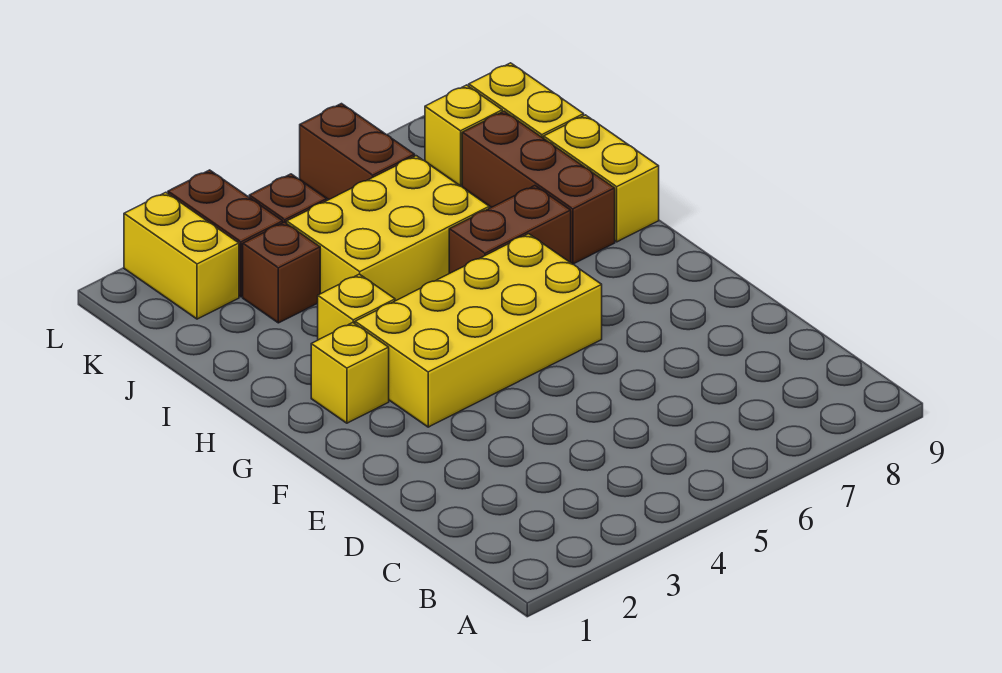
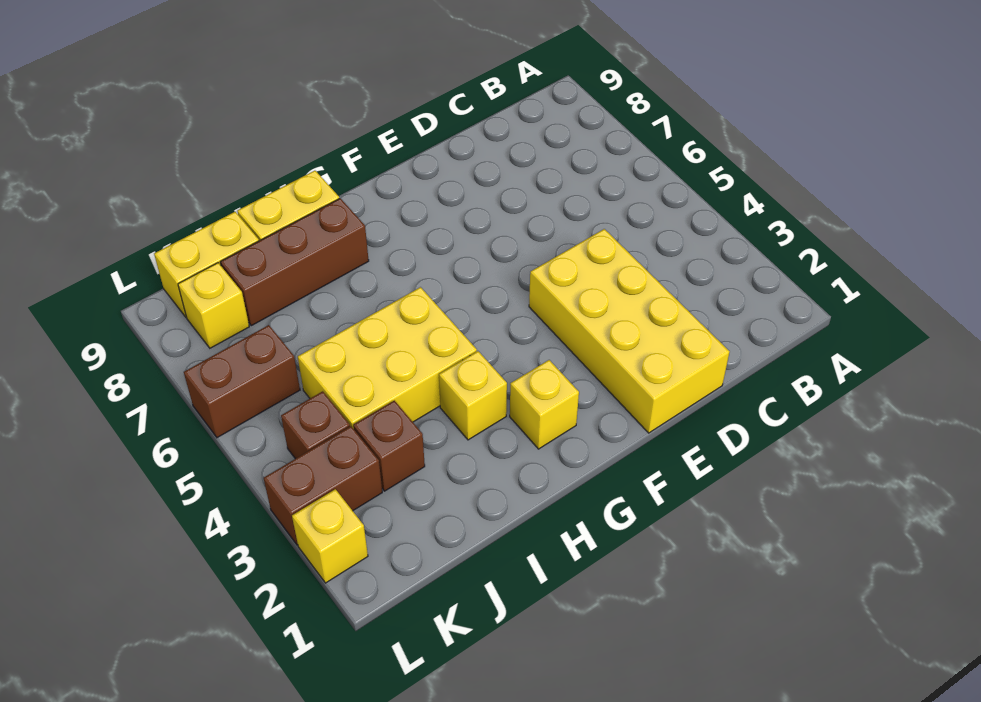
yellow brick F3:G6 level 1 -> yellow brick D1:E4 level 1
brown brick H6:H7 level 1 -> none
yellow brick I4:J6 level 1 -> yellow brick H4:J5 level 1
yellow brick K2:L2 level 1 -> yellow brick L2 level 1

